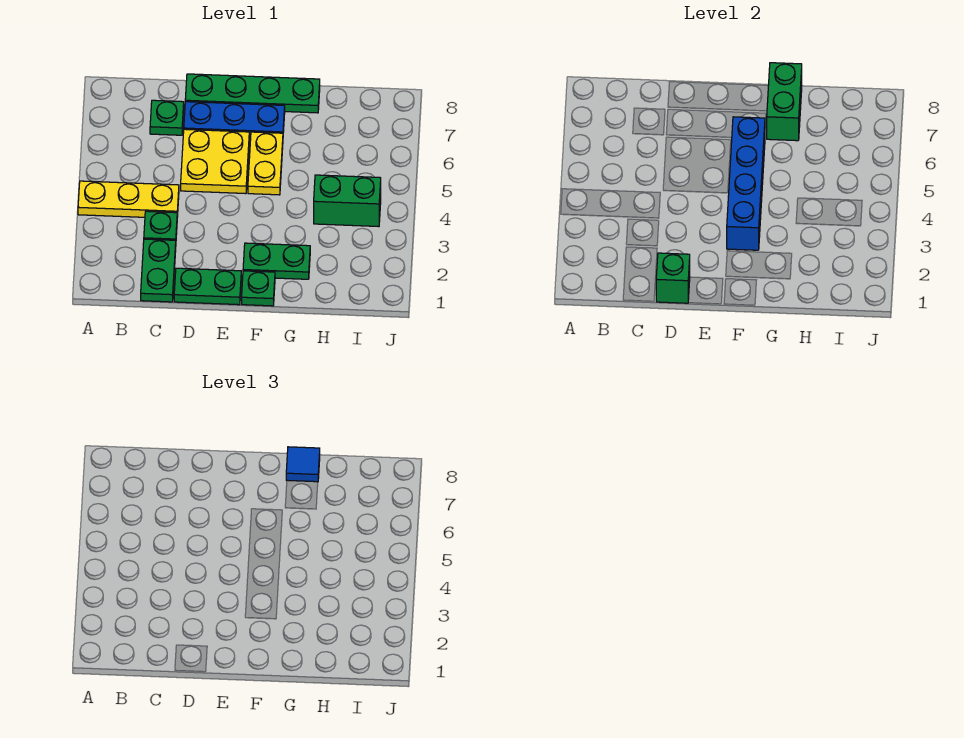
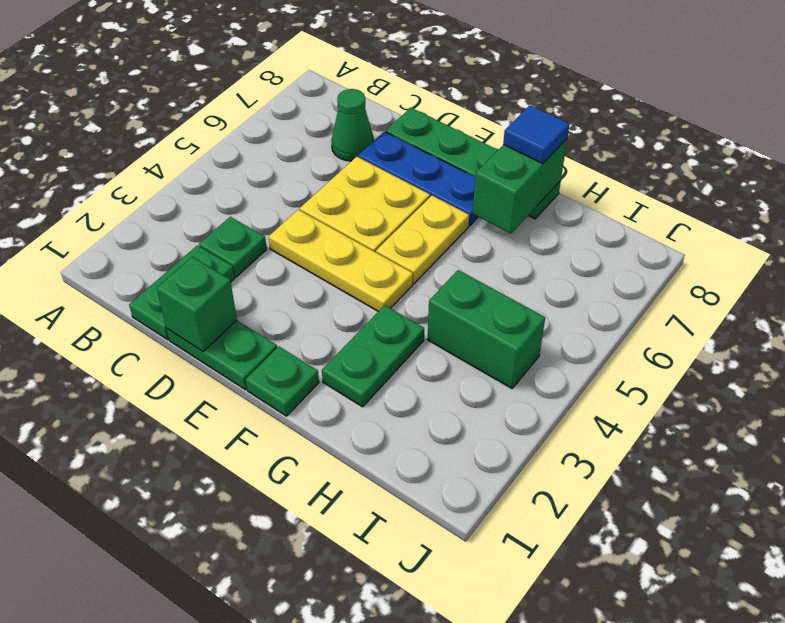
yellow plate A4:C4 level 1 -> yellow plate D4:F4 level 1
green plate C7 level 1 -> green cone C7 level 1
green plate F2:G2 level 1 -> green plate G2:G3 level 1
blue brick F3:F6 level 2 -> none

